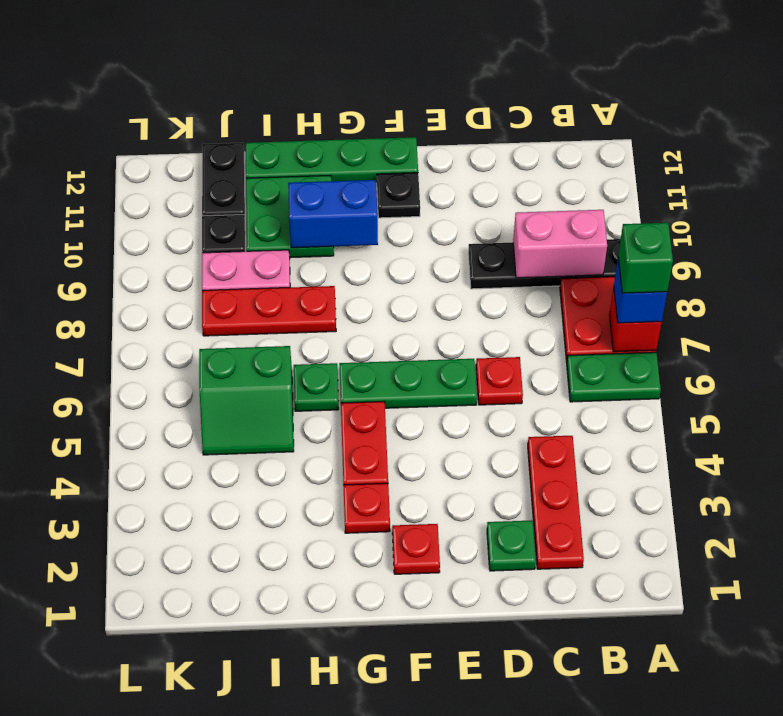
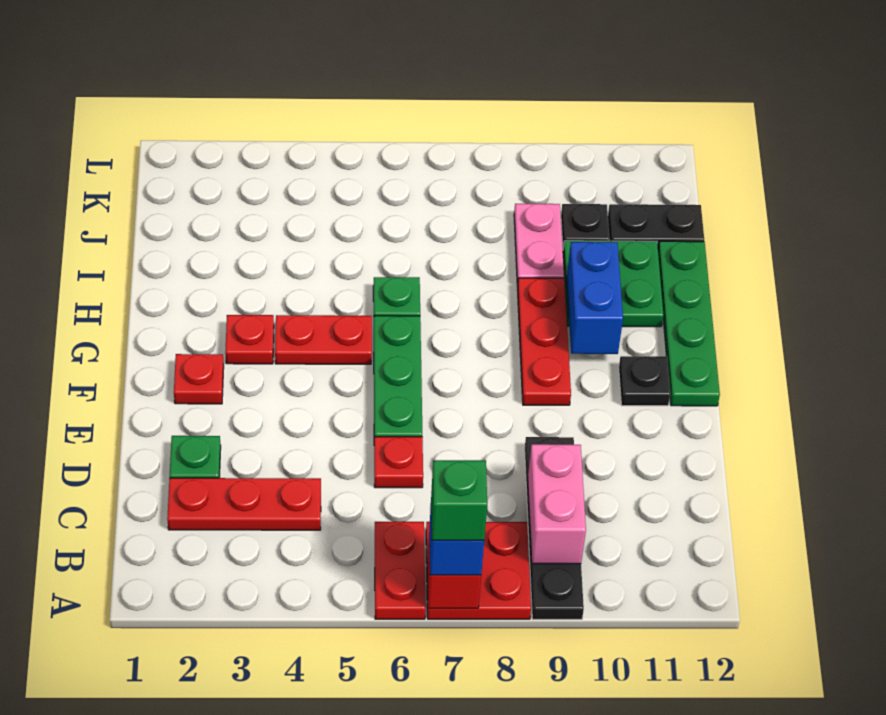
green plate A6:B6 level 1 -> red plate A6:B6 level 1
red plate H8:J8 level 1 -> red plate F9:H9 level 1
green slope I5:J6 level 1 top 6 -> none

